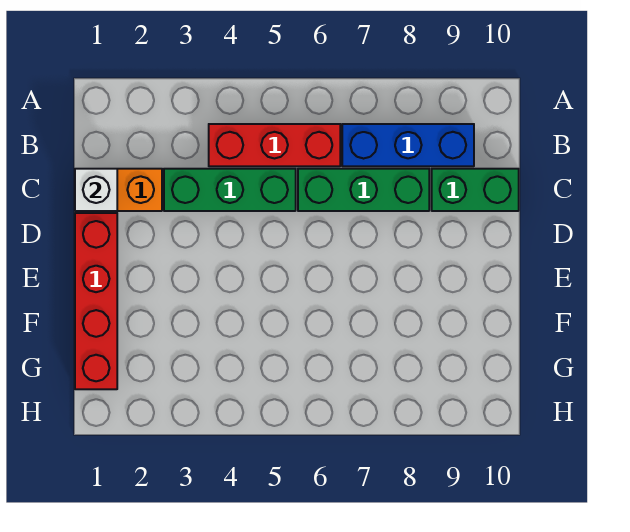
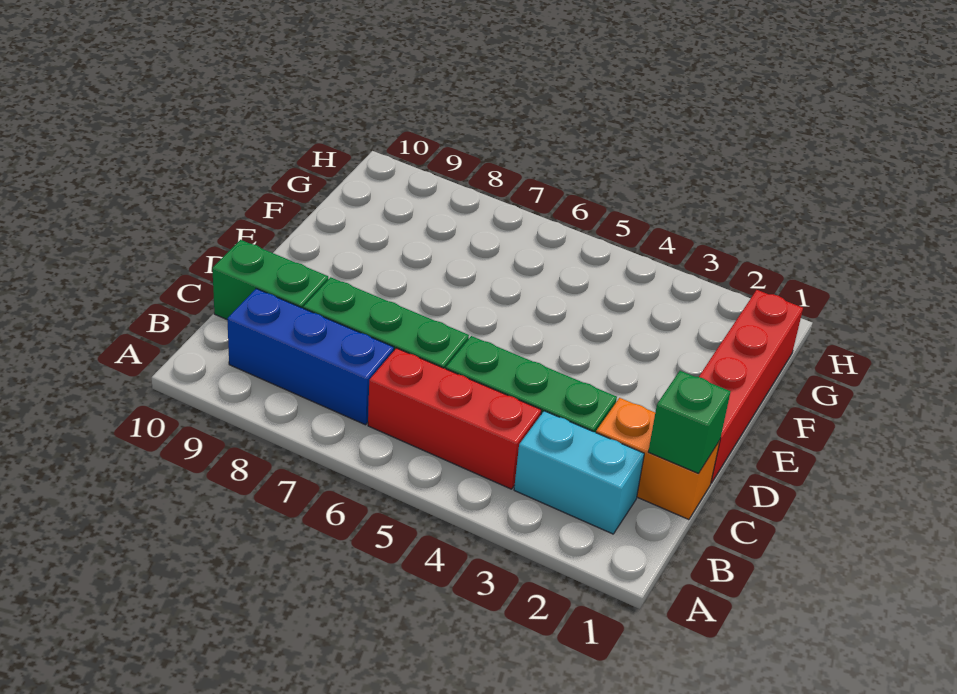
none -> cyan brick B2:B3 level 1
white brick C1 level 2 -> green brick C1 level 2

